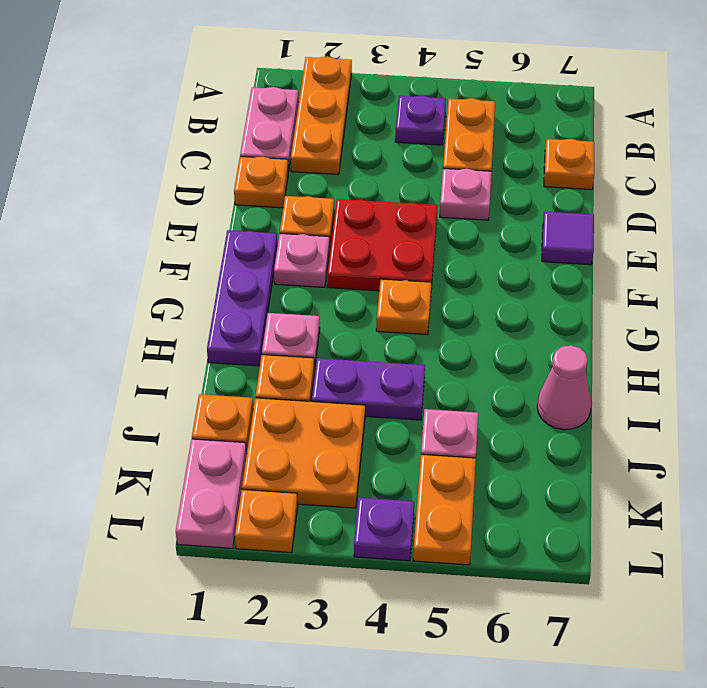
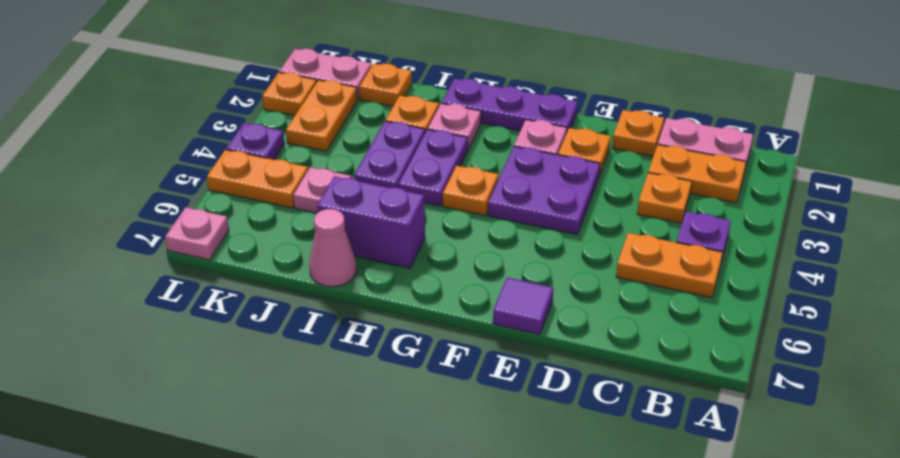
orange plate A2:C2 level 1 -> orange plate B2:C2 level 1
orange plate C7 level 1 -> orange plate C3 level 1
pink plate D5 level 1 -> pink plate L7 level 1
red plate E3:F4 level 1 -> purple plate E3:F4 level 1
none -> purple plate H3:H4 level 1
none -> purple brick H6:I6 level 1
orange plate J2:K3 level 1 -> orange plate K2:K3 level 1

